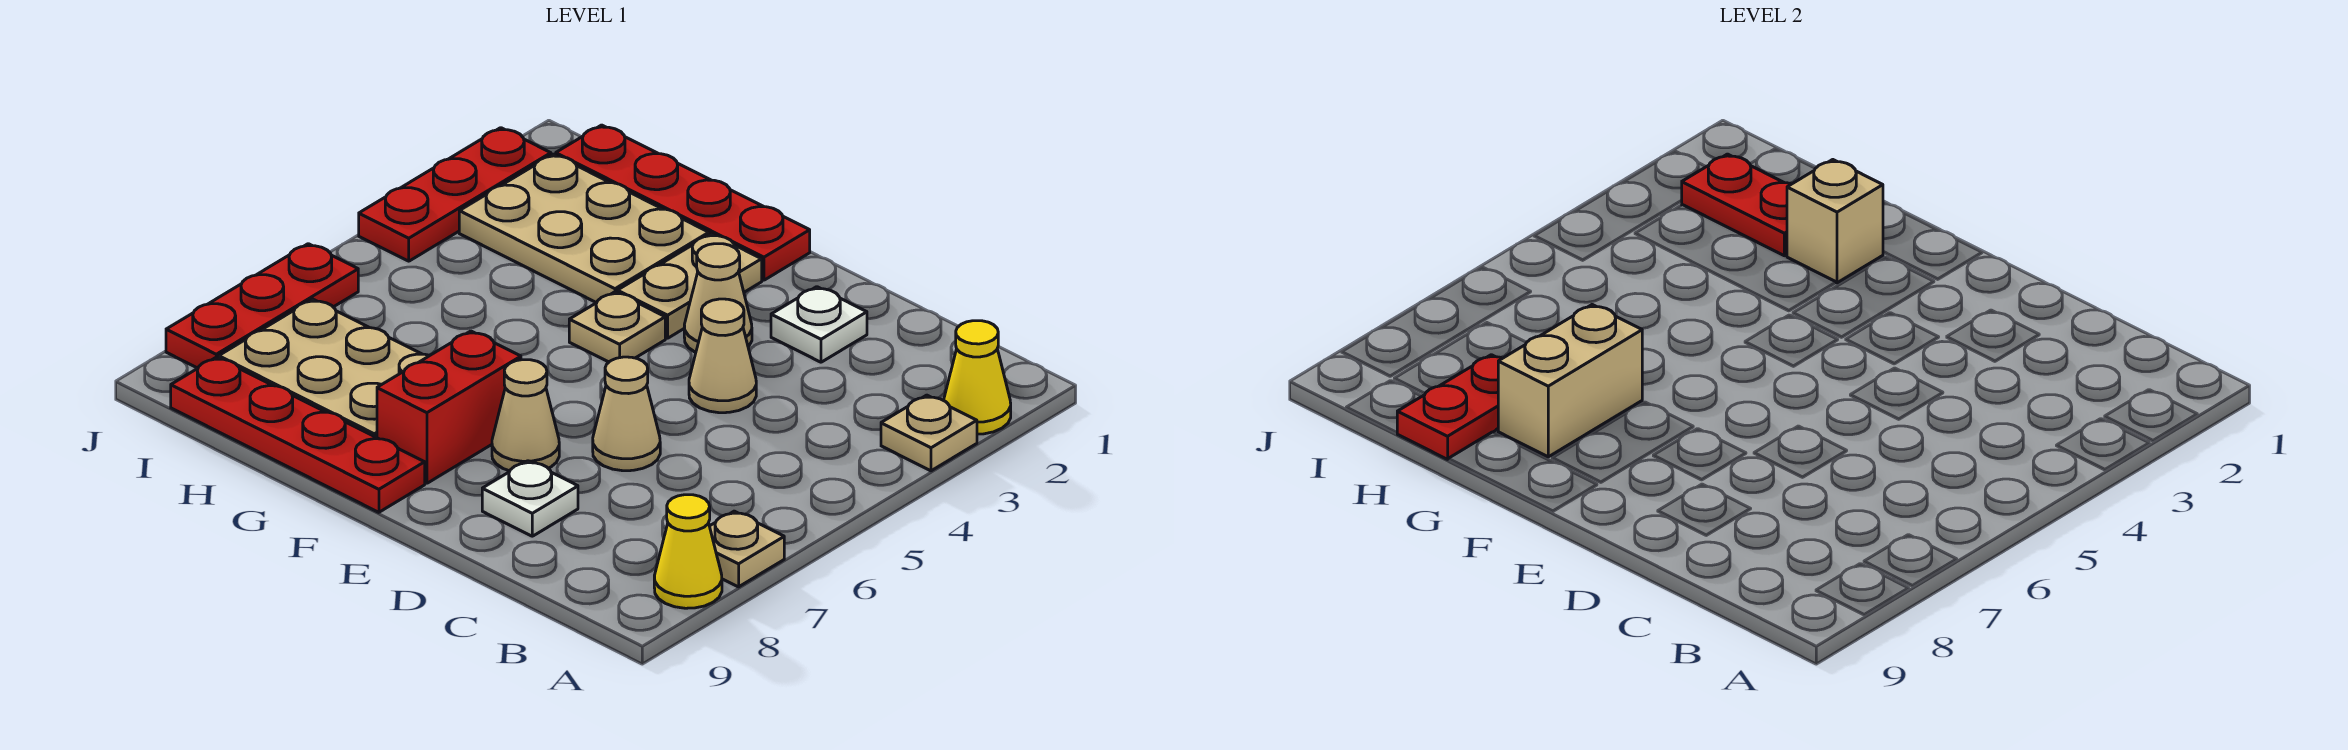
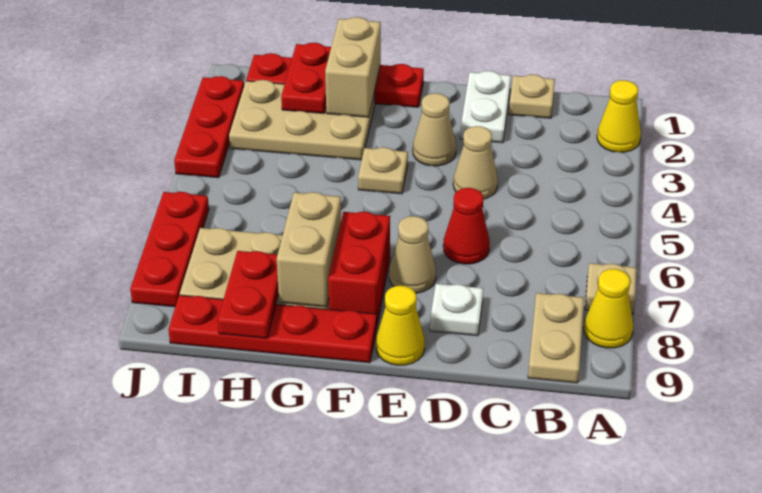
tan plate A3 level 1 -> tan plate C1 level 1
white plate D2 level 1 -> white plate D1:D2 level 1
tan cone D6 level 1 -> red cone D6 level 1
none -> yellow cone E9 level 1
tan plate F2:F3 level 1 -> tan plate B8:B9 level 1
tan brick G2 level 2 -> tan brick G1:G2 level 2
red plate H2:I2 level 2 -> red plate H1:H2 level 2

